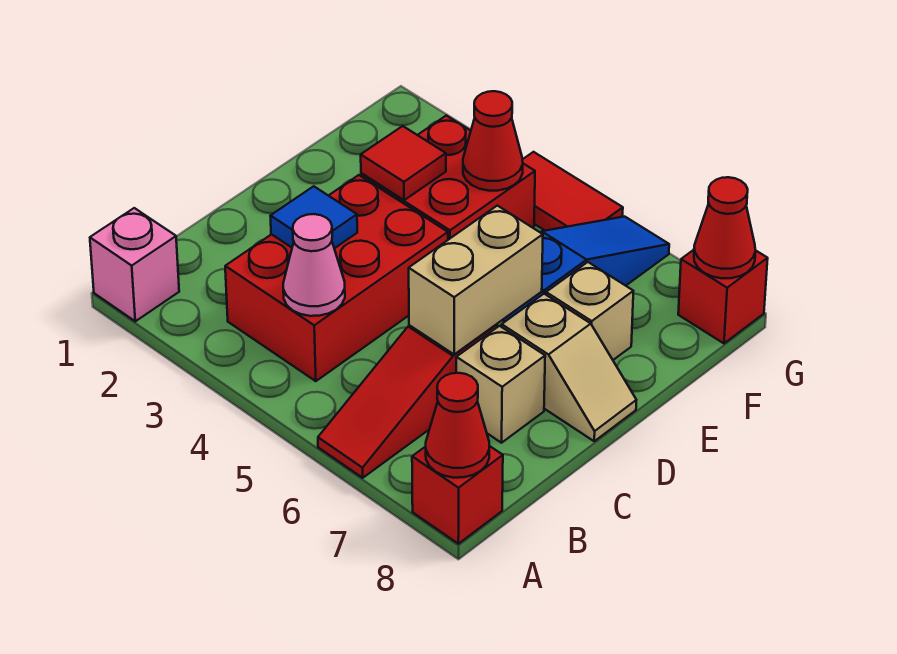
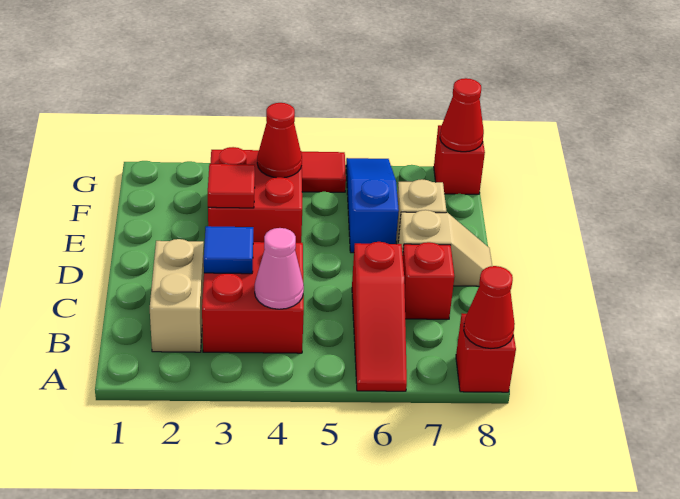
pink brick A1 level 1 -> none
red brick B3:D4 level 1 -> red brick B3:C4 level 1
tan brick C6:D6 level 2 -> tan brick B2:C2 level 1
tan brick C7 level 1 -> red brick C7 level 1

